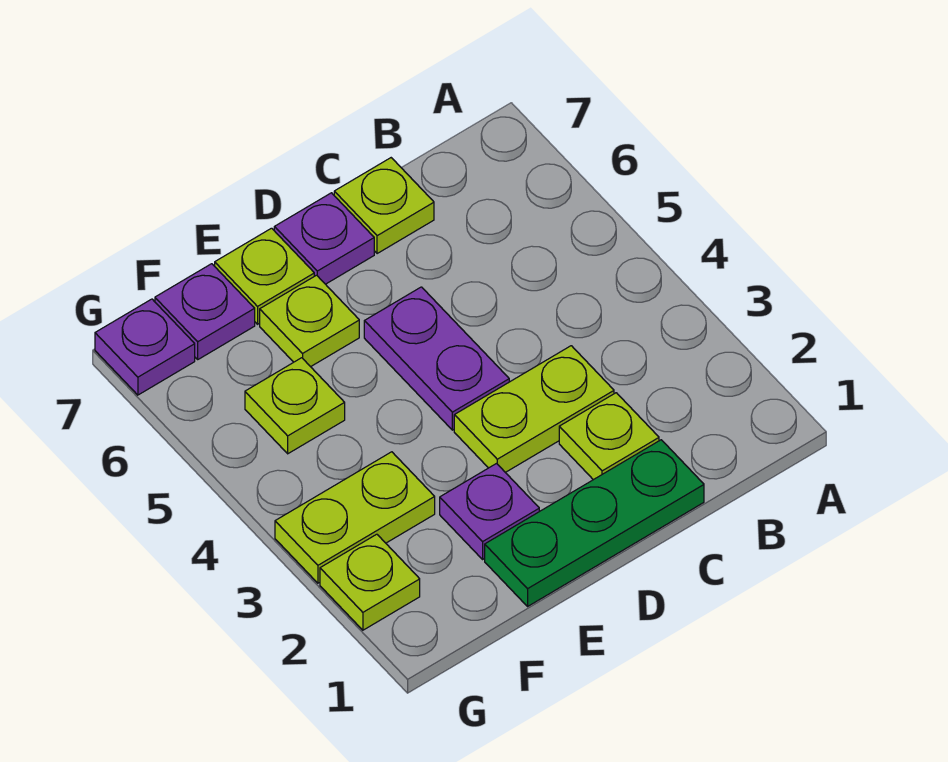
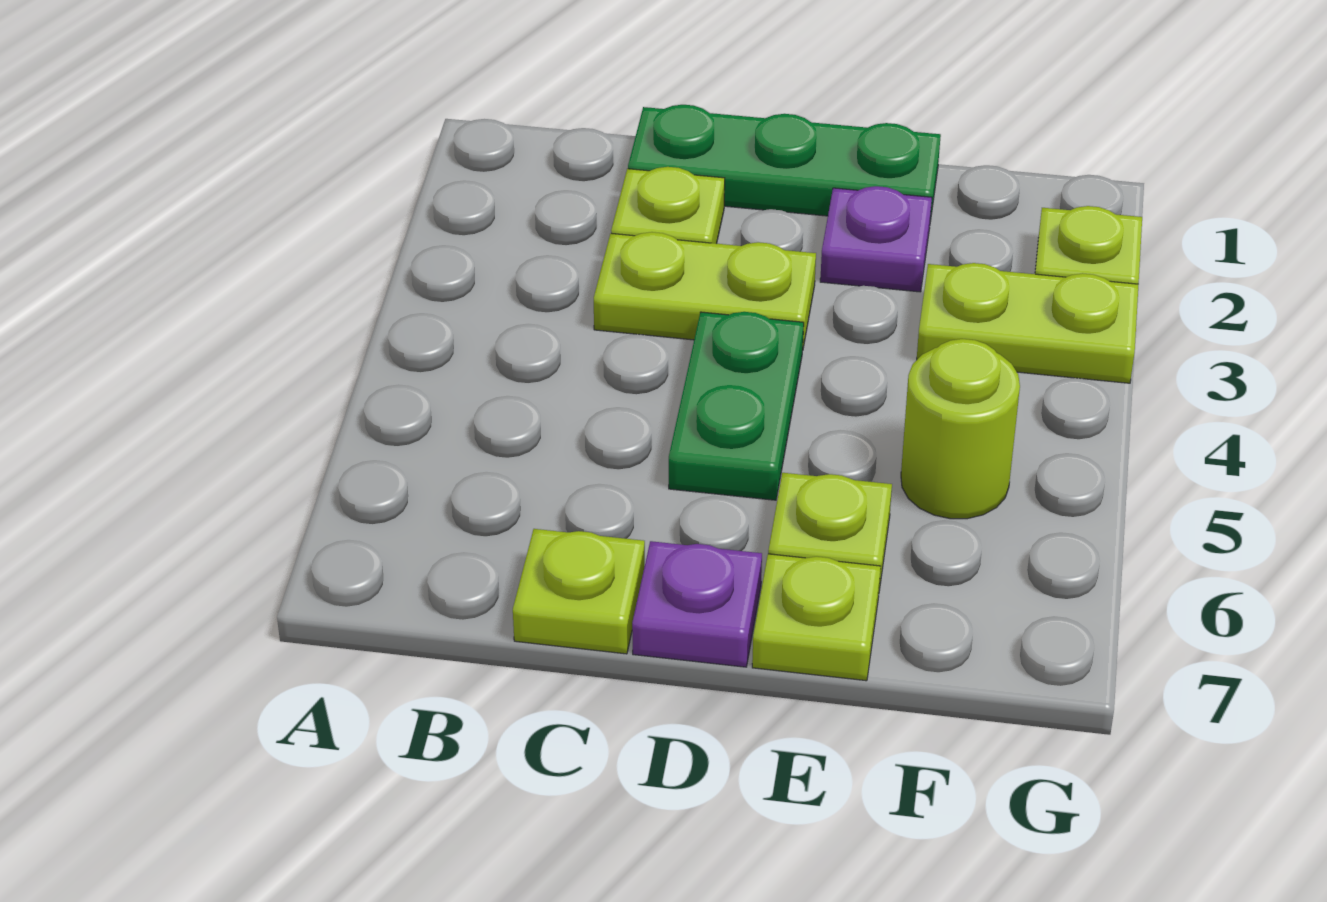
purple plate D4:D5 level 1 -> green plate D4:D5 level 1
lime plate F5 level 1 -> lime round brick F5 level 1
purple plate F7 level 1 -> none
purple plate G7 level 1 -> none

